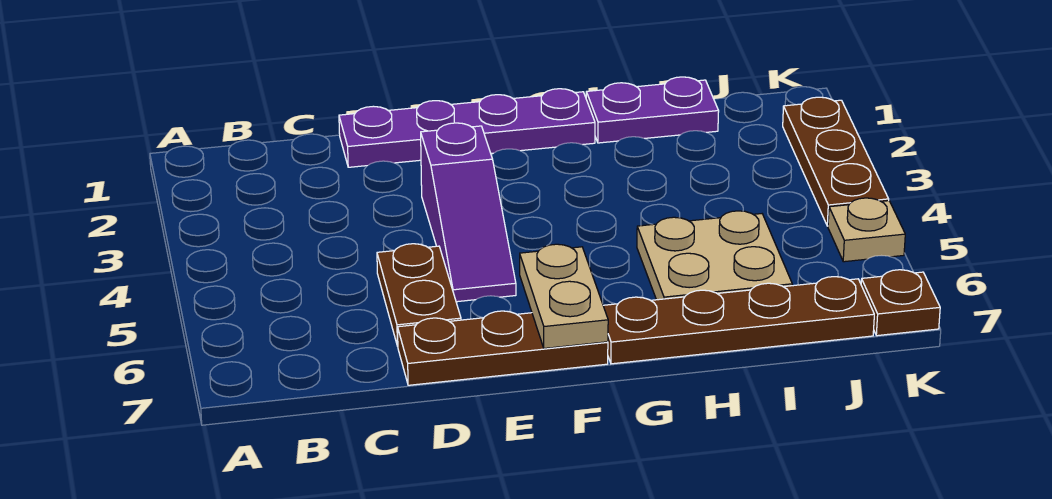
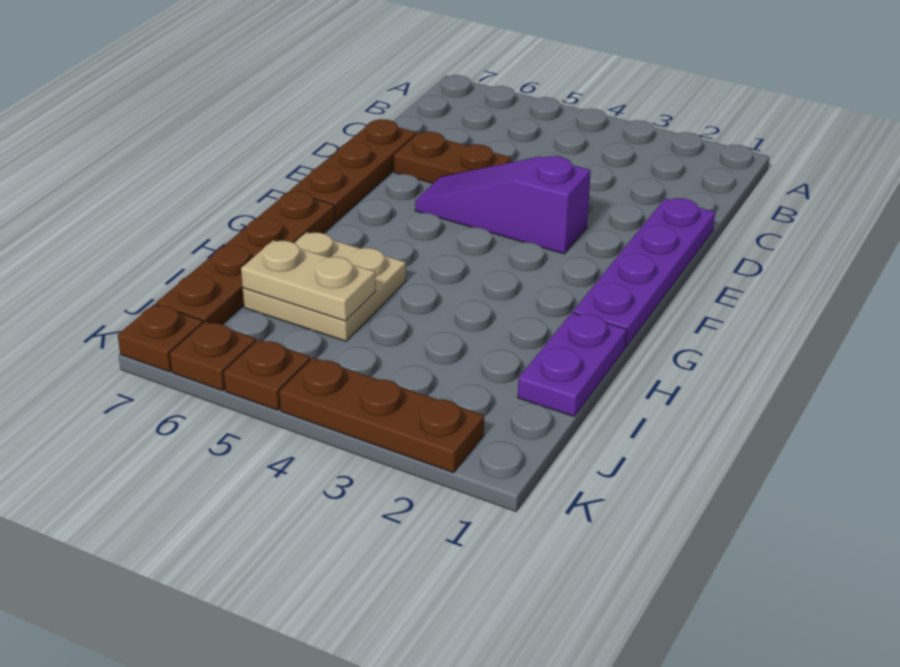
tan plate F6:F7 level 2 -> tan plate I5:I6 level 2
tan plate K5 level 1 -> brown plate K5 level 1
none -> brown plate K6 level 1

